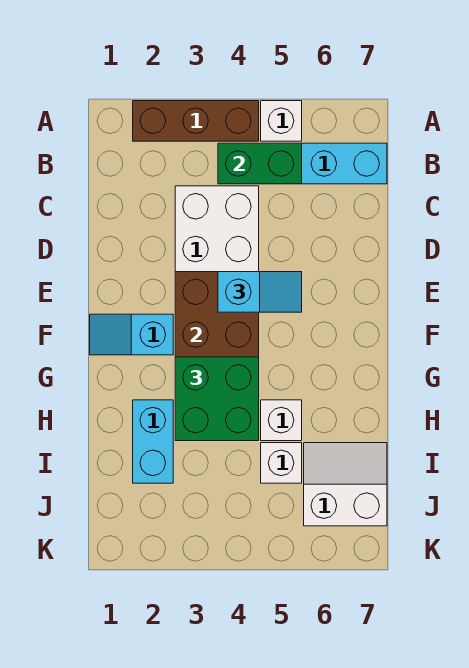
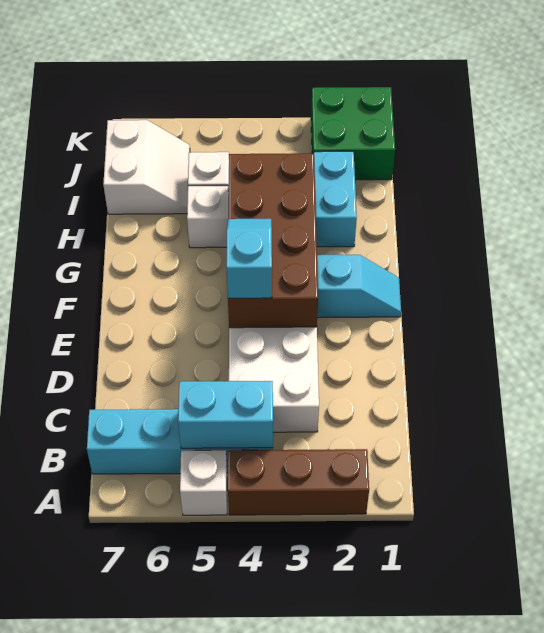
green brick B4:B5 level 2 -> cyan brick B4:B5 level 2
cyan slope E4:E5 level 3 top 4 -> cyan slope E4:F4 level 3 top E
green brick G3:H4 level 3 -> green brick J1:K2 level 1
white slope I6:J7 level 1 top J -> white slope I6:J7 level 1 top 7

